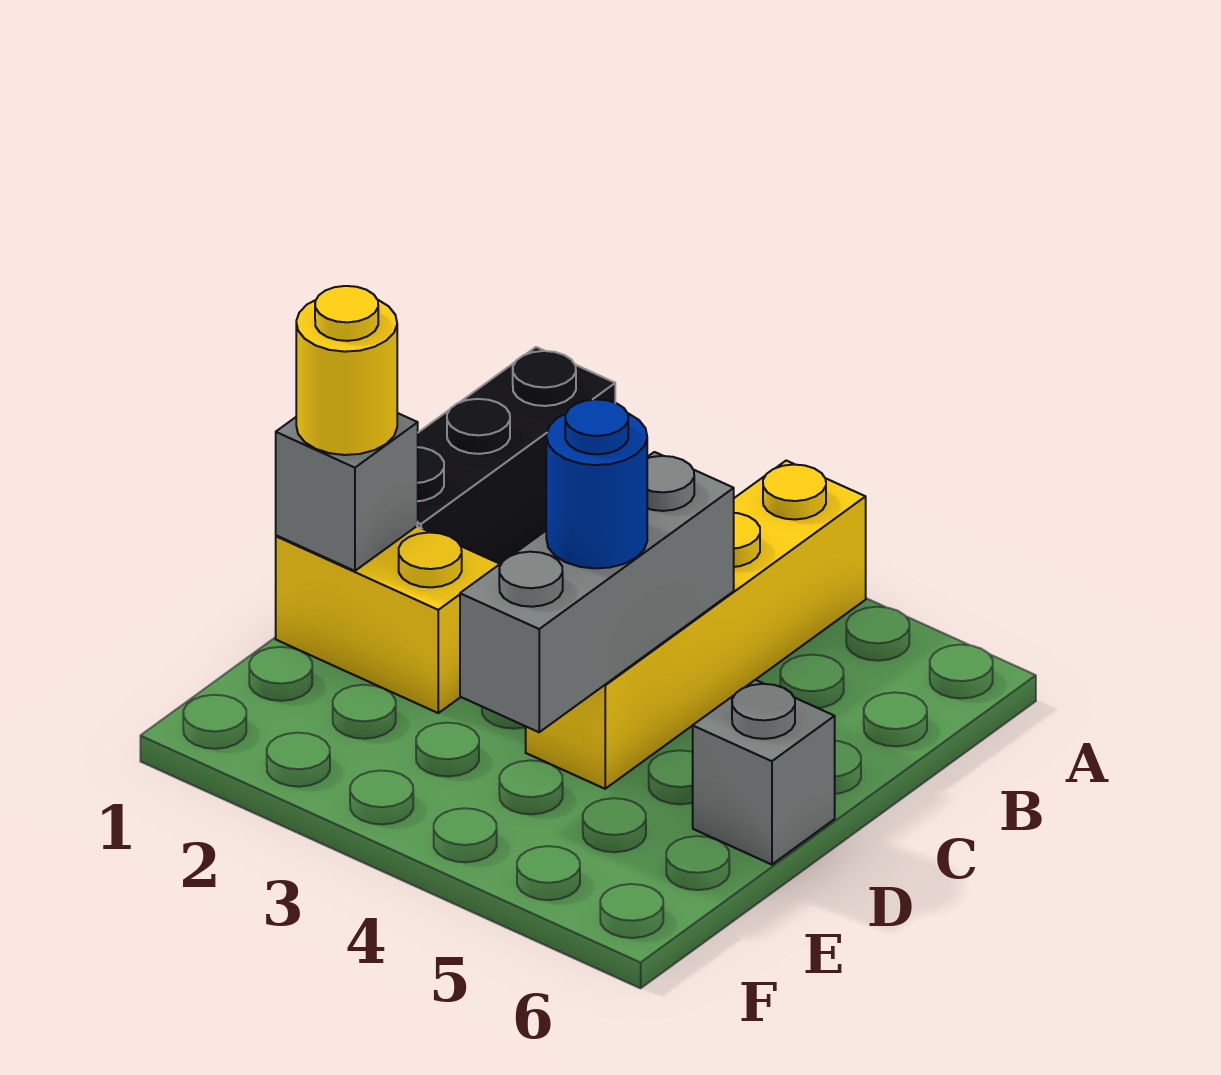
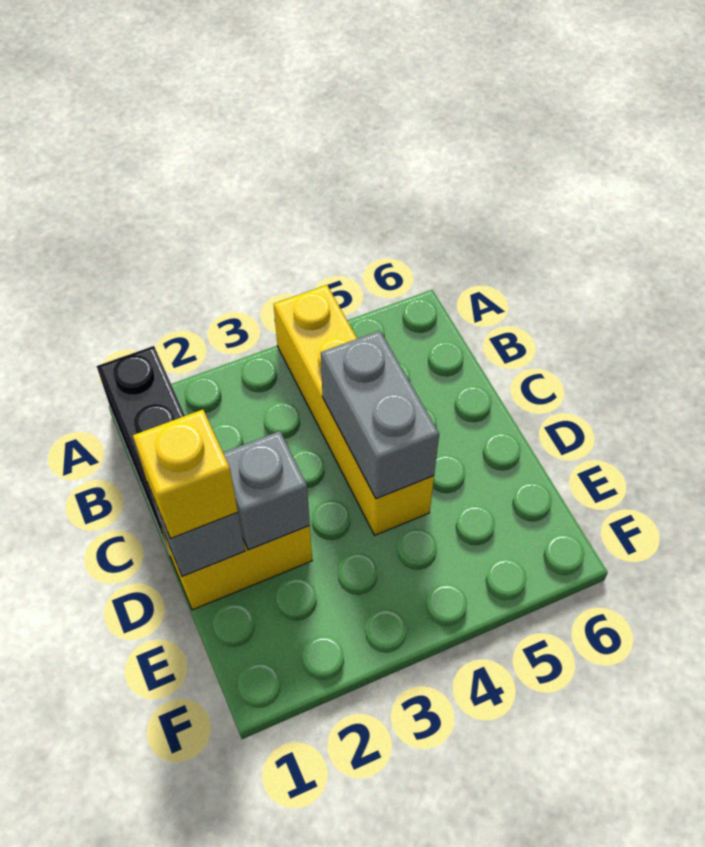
grey brick C4:E4 level 2 -> grey brick C4:D4 level 2
yellow round brick D1 level 3 -> yellow brick D1 level 3
blue round brick D4 level 3 -> none
grey brick D6 level 1 -> grey brick D2 level 2

